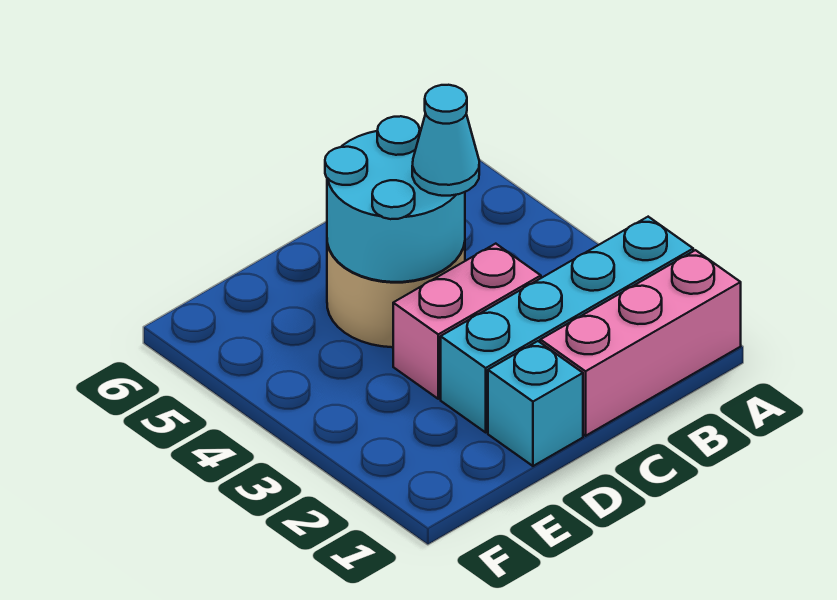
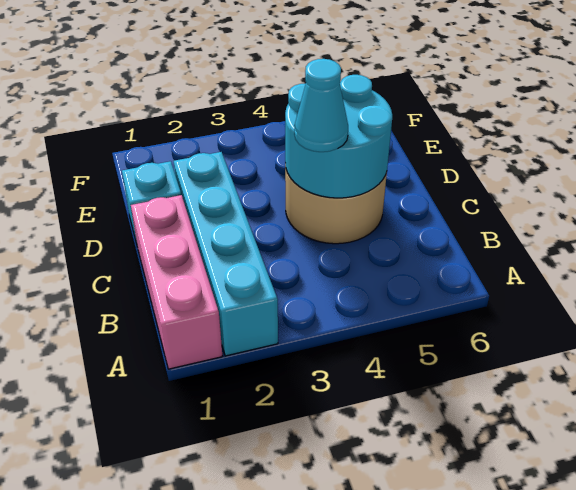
pink brick C3:D3 level 1 -> none

